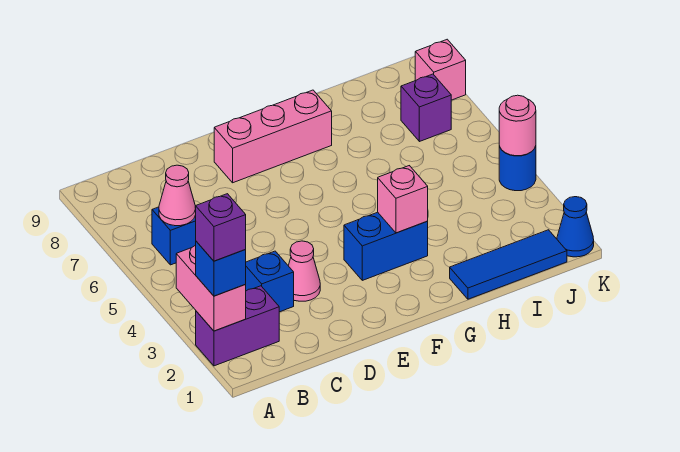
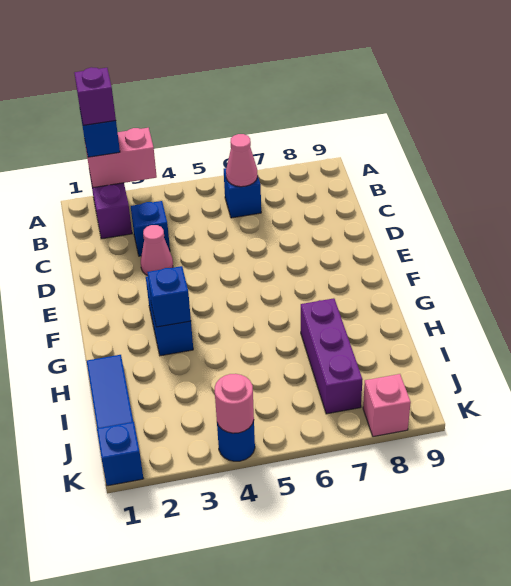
pink brick E8:G8 level 1 -> none
pink brick G3 level 2 -> blue brick G3 level 2
purple brick J7 level 1 -> purple brick H7:J7 level 1
blue cone K1 level 1 -> blue brick K1 level 1

